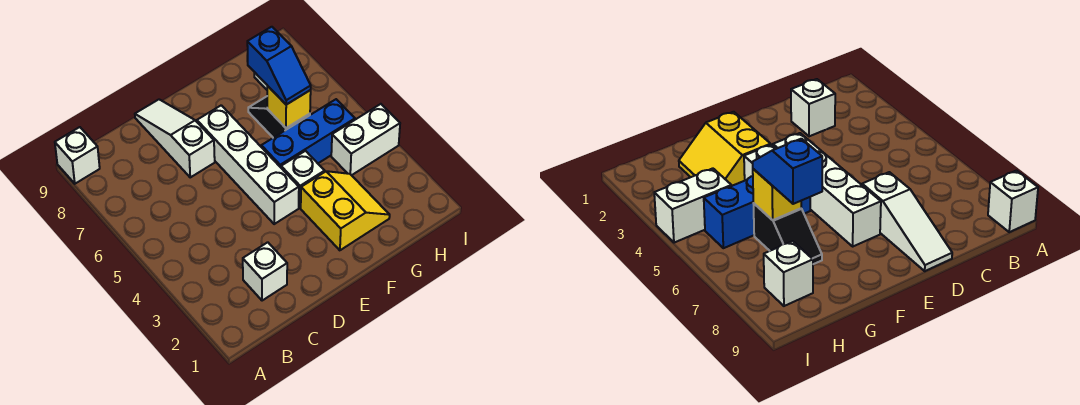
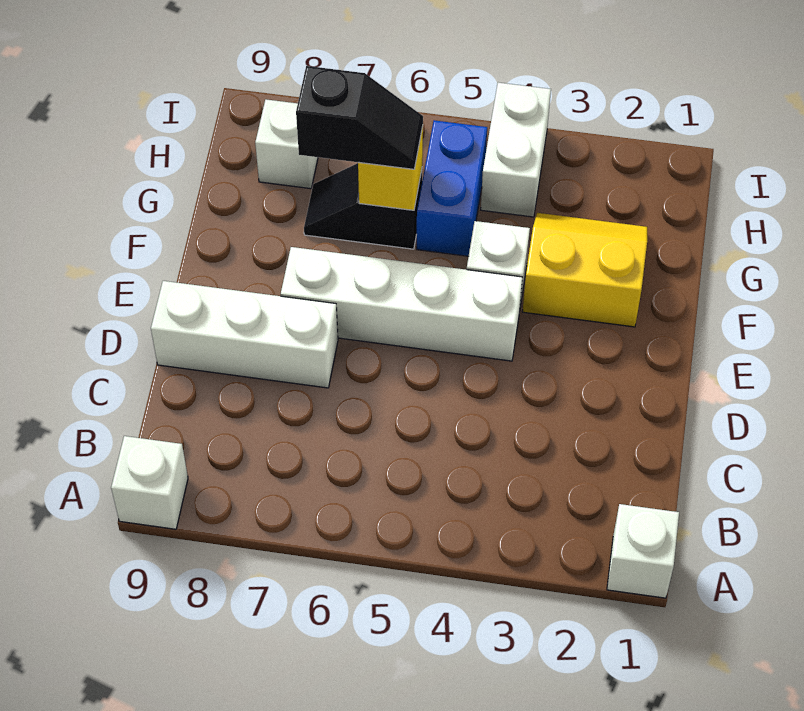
white brick C2 level 1 -> white brick A1 level 1
white slope D7:D9 level 1 top 7 -> white brick D7:D9 level 1
blue brick F5:H5 level 1 -> blue brick G5:H5 level 1
blue slope G6:G7 level 3 top 7 -> black slope G6:G7 level 3 top 7

